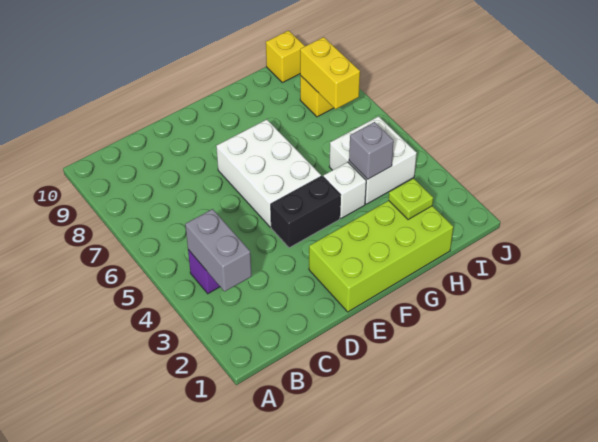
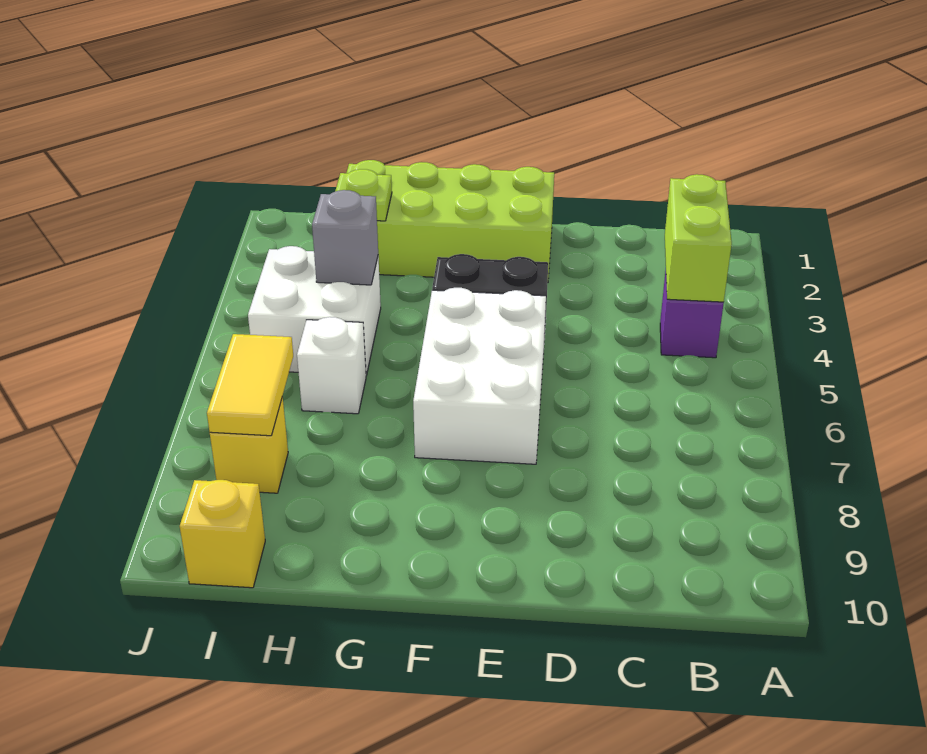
grey brick B3:B4 level 2 -> lime brick B3:B4 level 2
white brick G4 level 1 -> white brick H6 level 1
yellow brick I7:I8 level 2 -> yellow tile I7:I8 level 2

